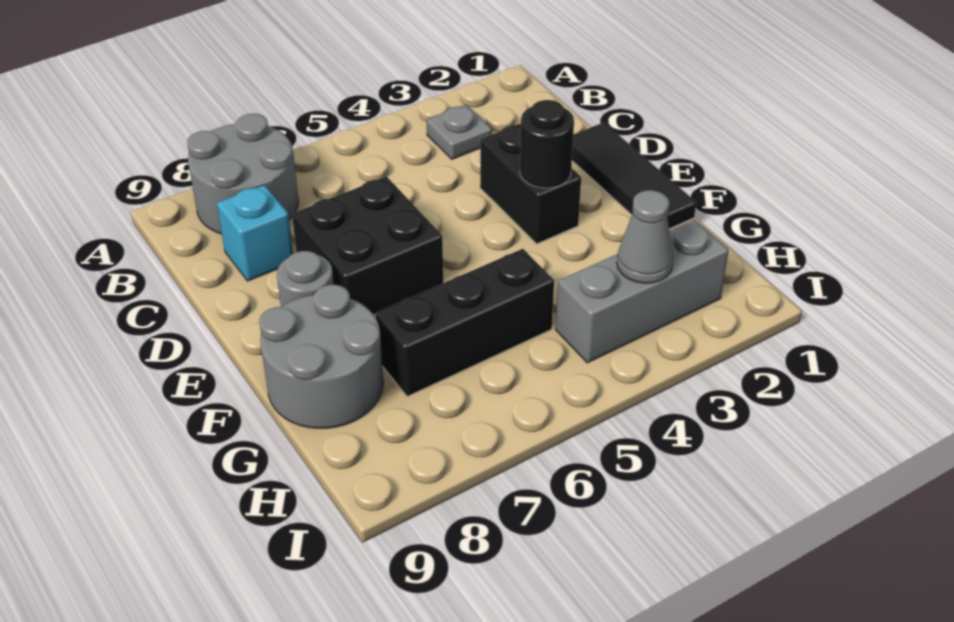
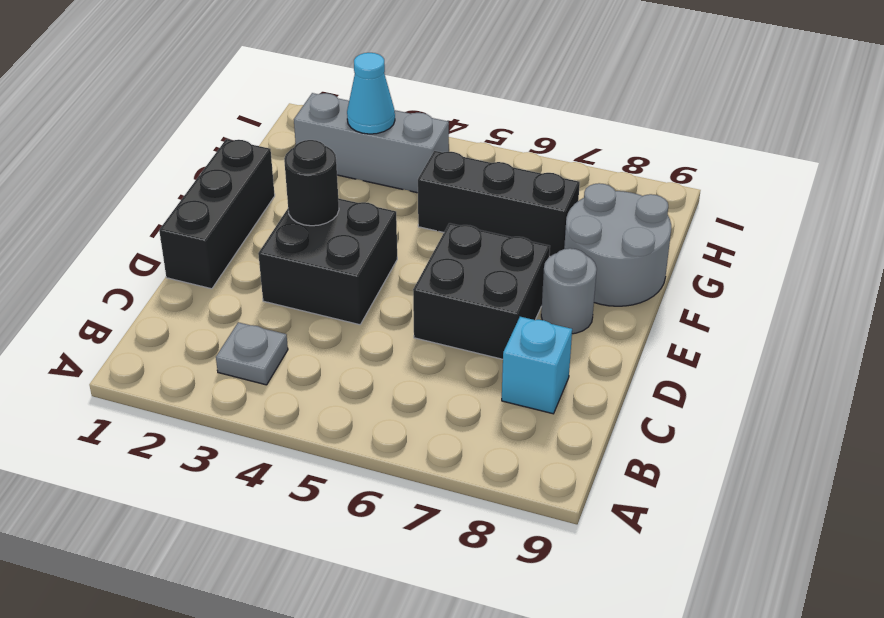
grey round brick A7:B8 level 1 -> none
black tile D1:F1 level 1 -> black brick D1:F1 level 1
black brick D3:E3 level 1 -> black brick D3:E4 level 1
grey cone H3 level 2 -> cyan cone H3 level 2

